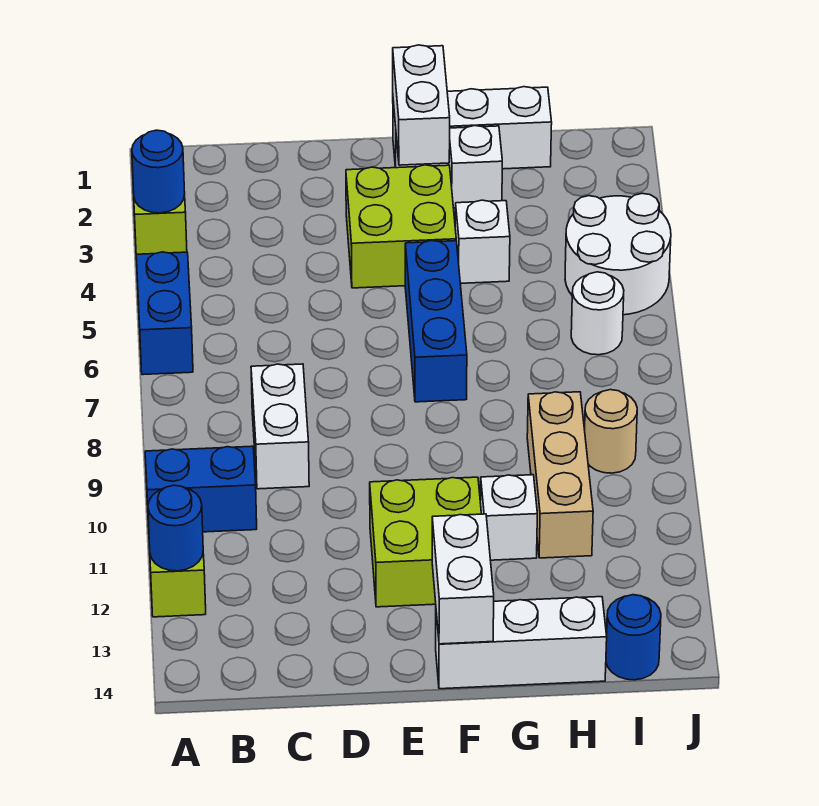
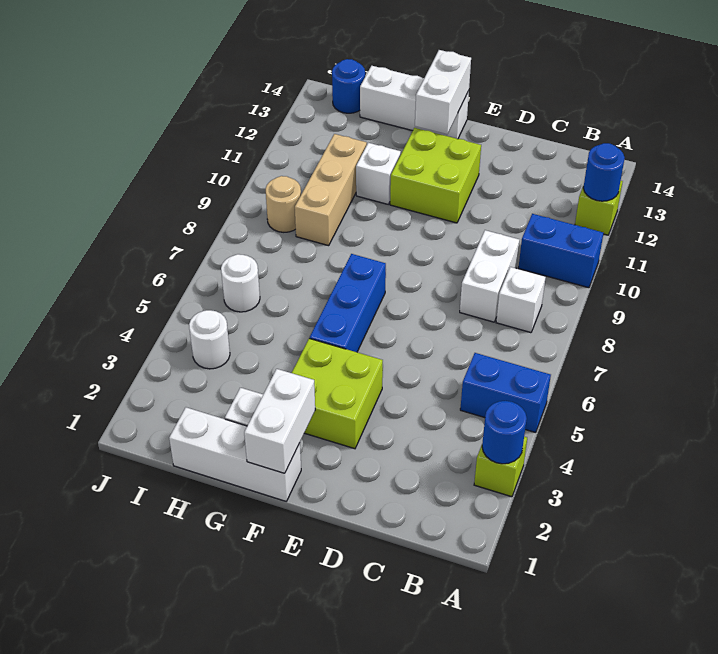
blue brick A5:A6 level 1 -> blue brick A5:B5 level 1
white brick G4 level 1 -> white brick B8 level 1
white round brick I4:J5 level 1 -> white round brick I4 level 1

